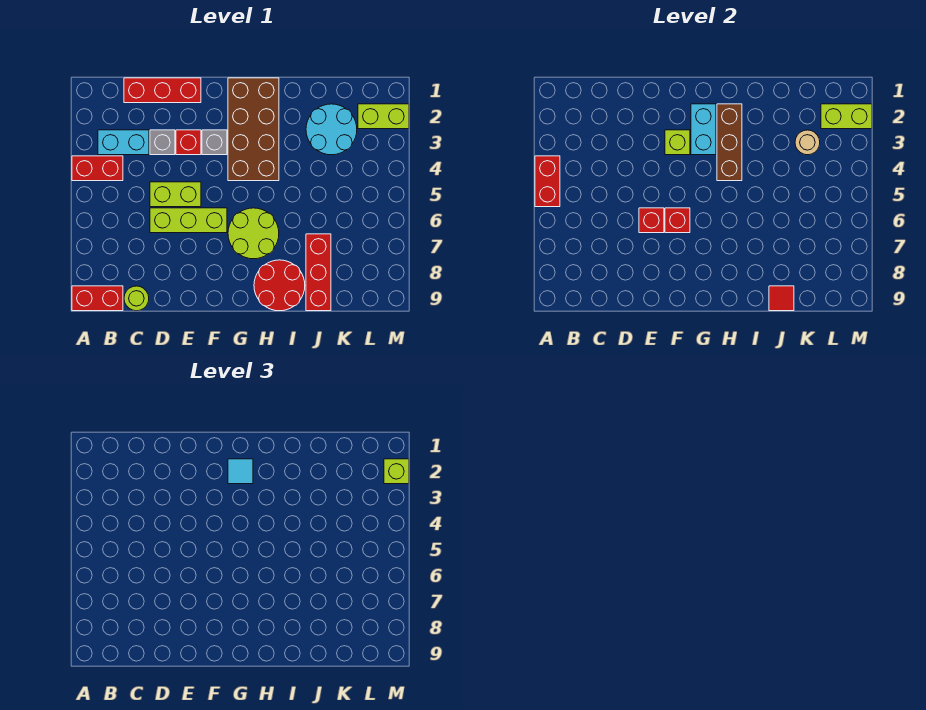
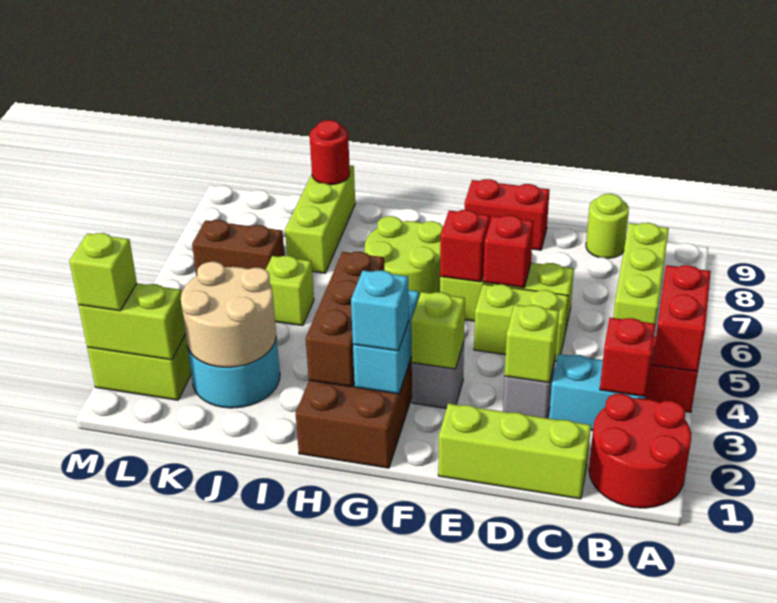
red brick A9:B9 level 1 -> red brick E9:F9 level 1
none -> lime brick B6:B8 level 1
red brick C1:E1 level 1 -> lime brick C1:E1 level 1
none -> lime brick D3 level 2
red brick E3 level 1 -> red brick B3 level 2
cyan tile G2 level 3 -> cyan brick G2 level 3
red round brick H8:I9 level 1 -> red round brick A1:B2 level 1
none -> lime brick J5 level 1
red brick J7:J9 level 1 -> lime brick J7:J9 level 1
red tile J9 level 2 -> red round brick J9 level 2
tan round brick K3 level 2 -> tan round brick J2:K3 level 2
none -> brown brick K6:L6 level 1

